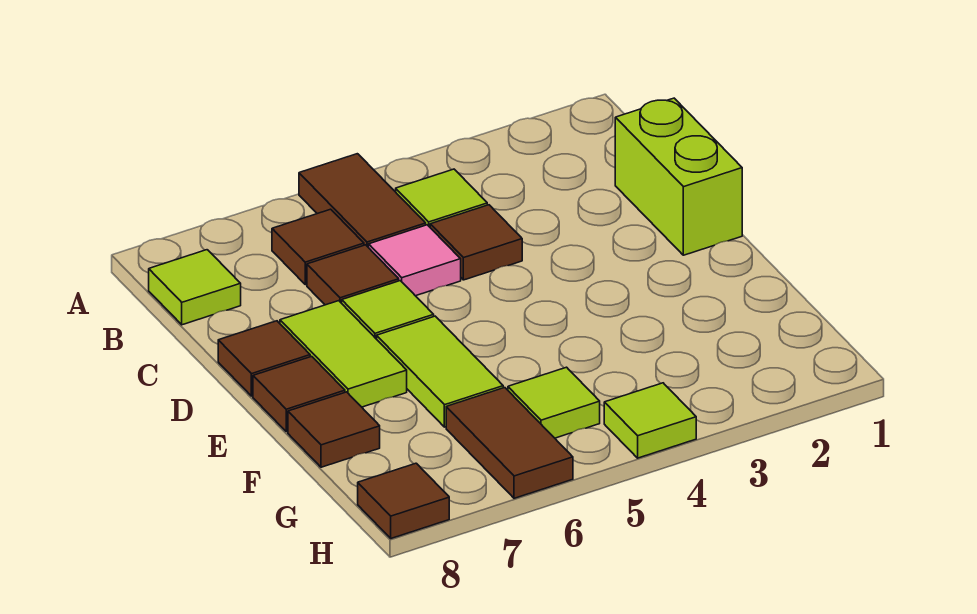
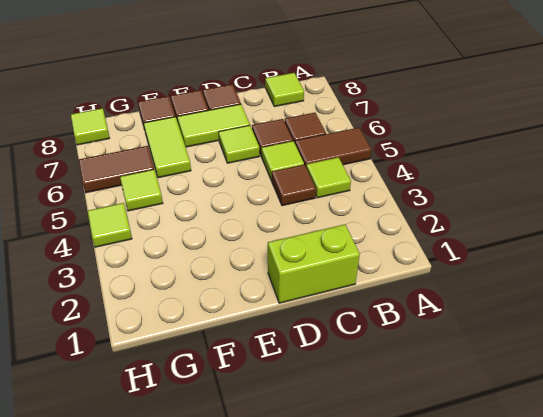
pink tile C5 level 1 -> lime tile C5 level 1
lime tile E6:F6 level 1 -> lime tile F6:F7 level 1
brown tile H8 level 1 -> lime tile H8 level 1

